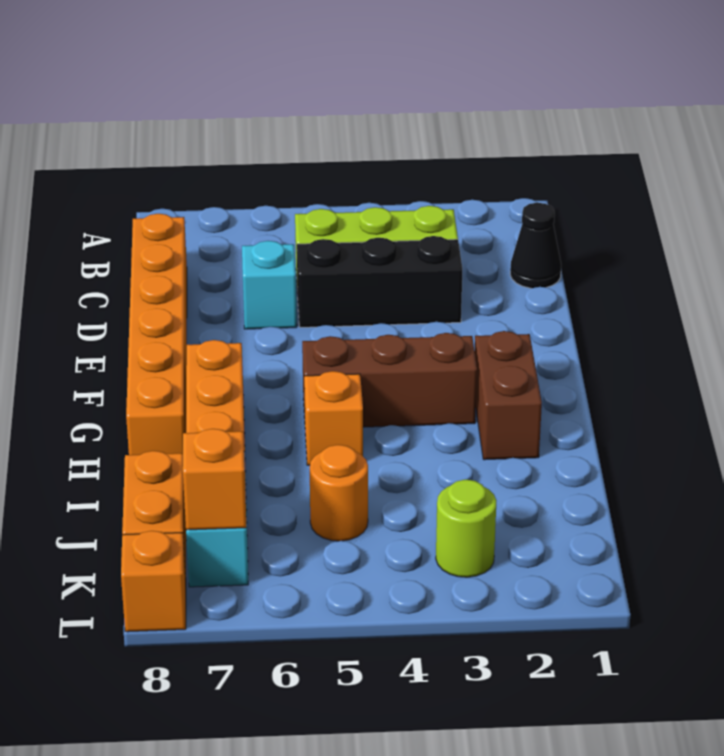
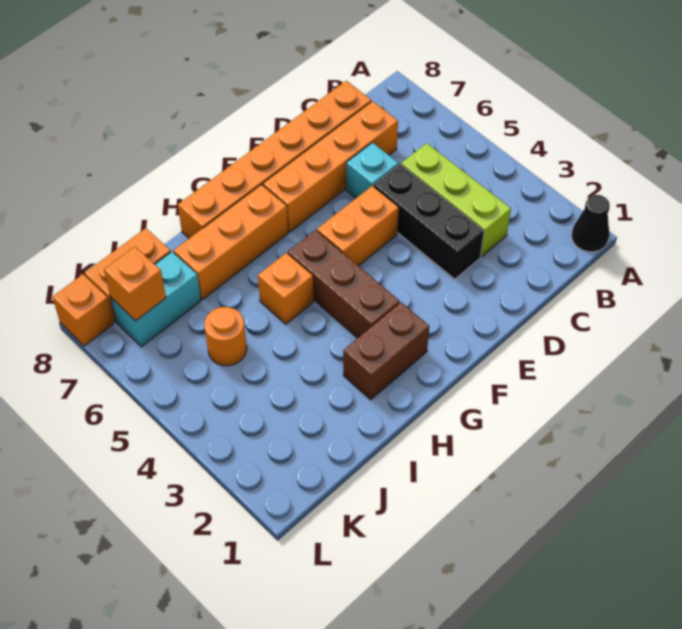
black cone C1 level 1 -> black cone A1 level 1
none -> orange brick C7:F7 level 1
none -> orange brick E5:F5 level 1
lime round brick K3 level 1 -> none

